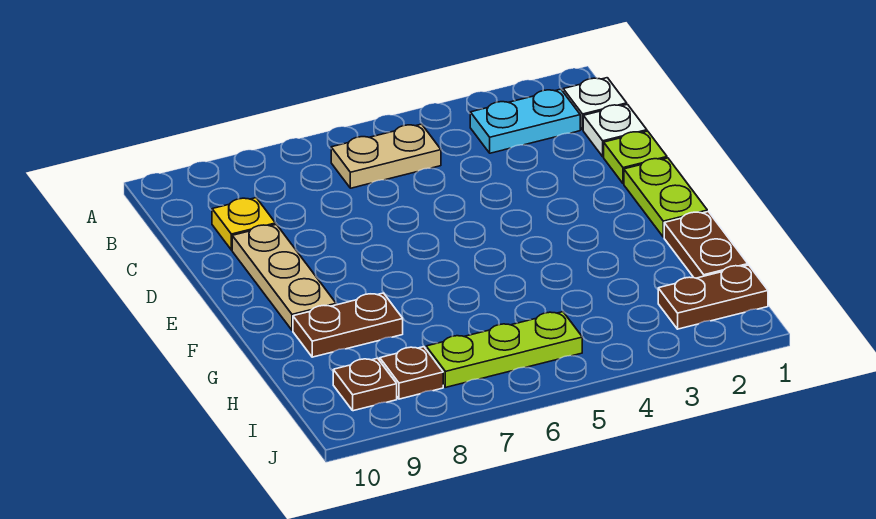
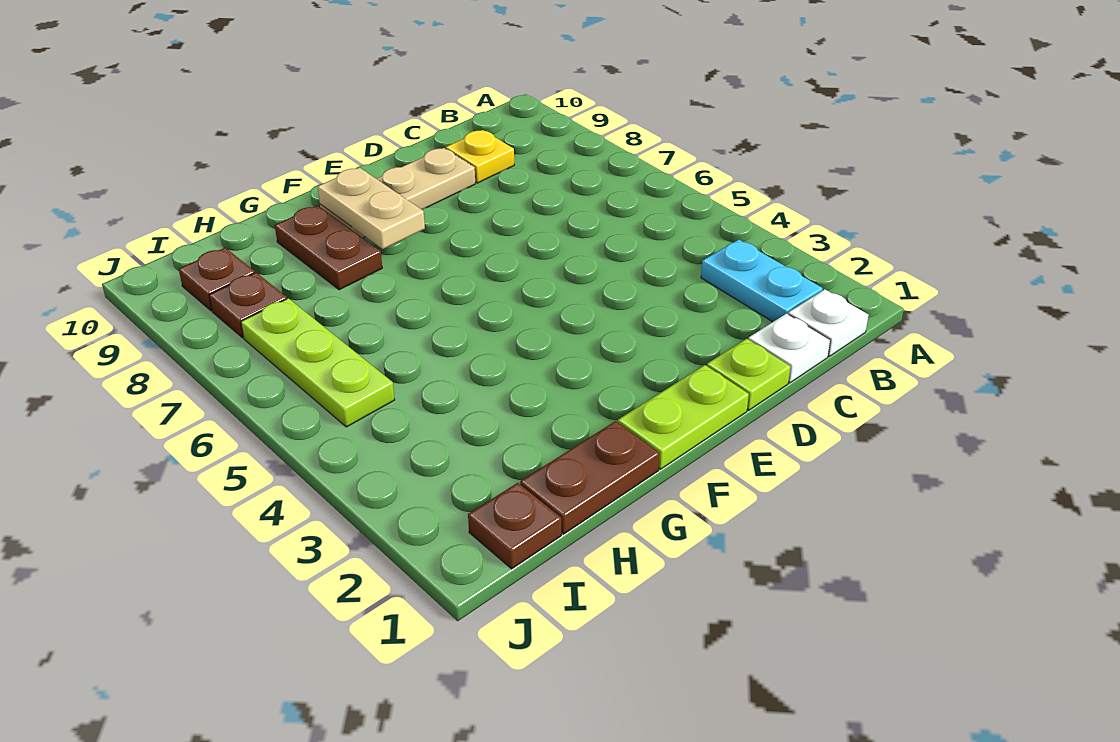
tan plate B5:B6 level 1 -> tan plate F8:F9 level 2
brown plate I1:I2 level 1 -> brown plate I1 level 1

